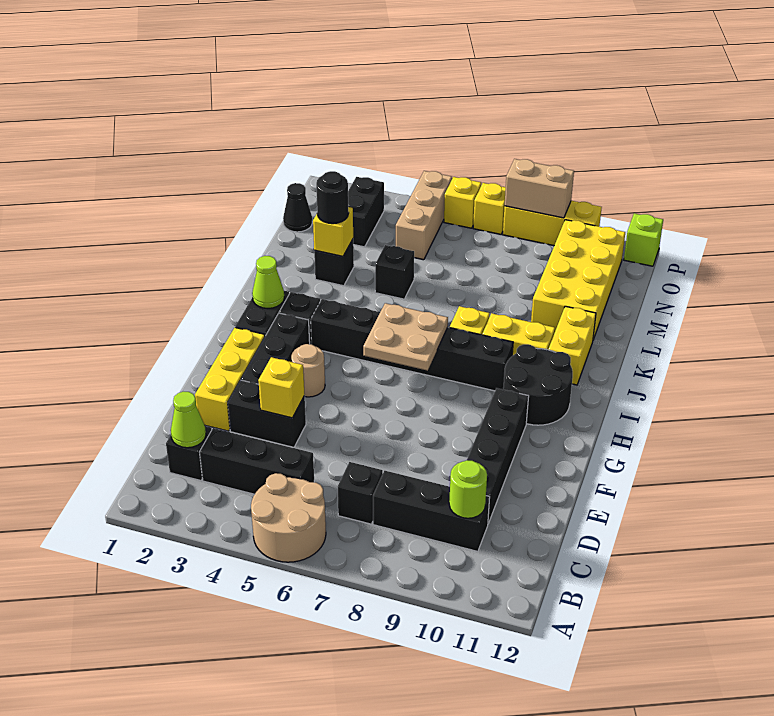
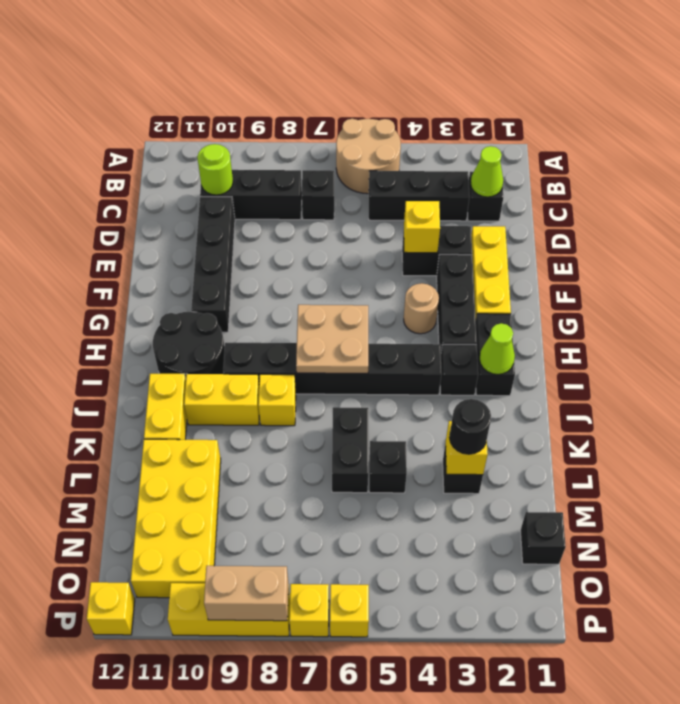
black cone N1 level 1 -> black brick N1 level 1
black brick N3:O3 level 1 -> black brick K6:L6 level 1
tan brick N5:P5 level 1 -> none
lime brick P12 level 1 -> yellow brick P12 level 1

